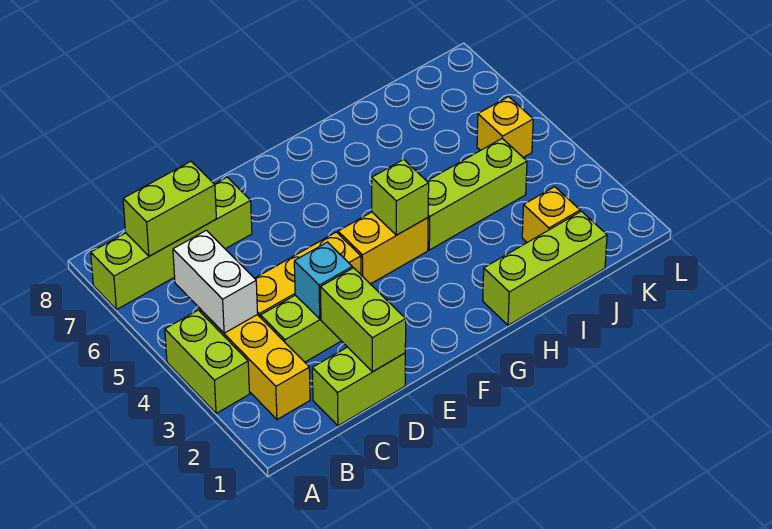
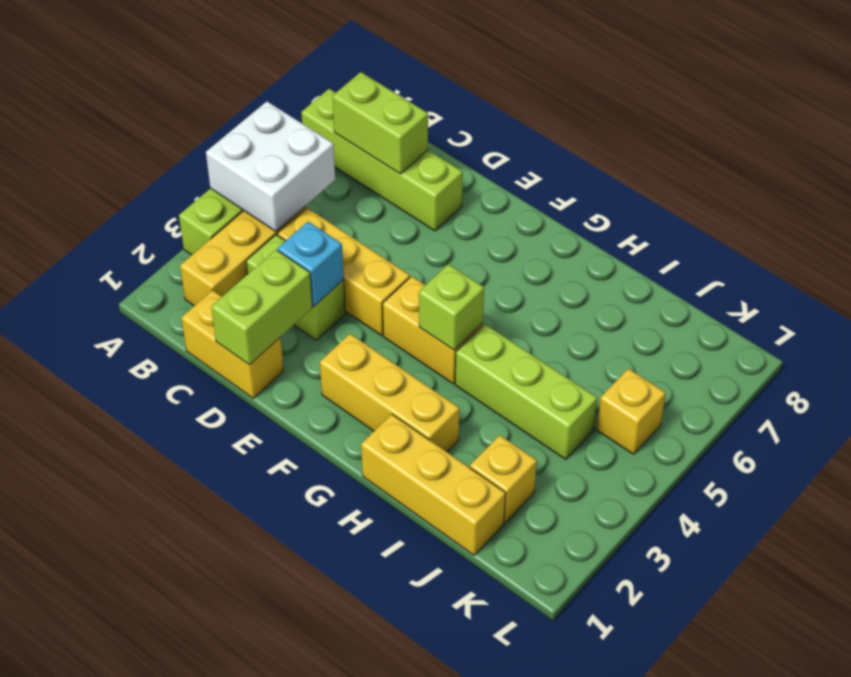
white brick B4:B5 level 2 -> white brick A4:B5 level 2
lime brick C1:D1 level 1 -> yellow brick C1:D1 level 1
none -> yellow brick F2:H2 level 1
lime brick H1:J1 level 1 -> yellow brick H1:J1 level 1

